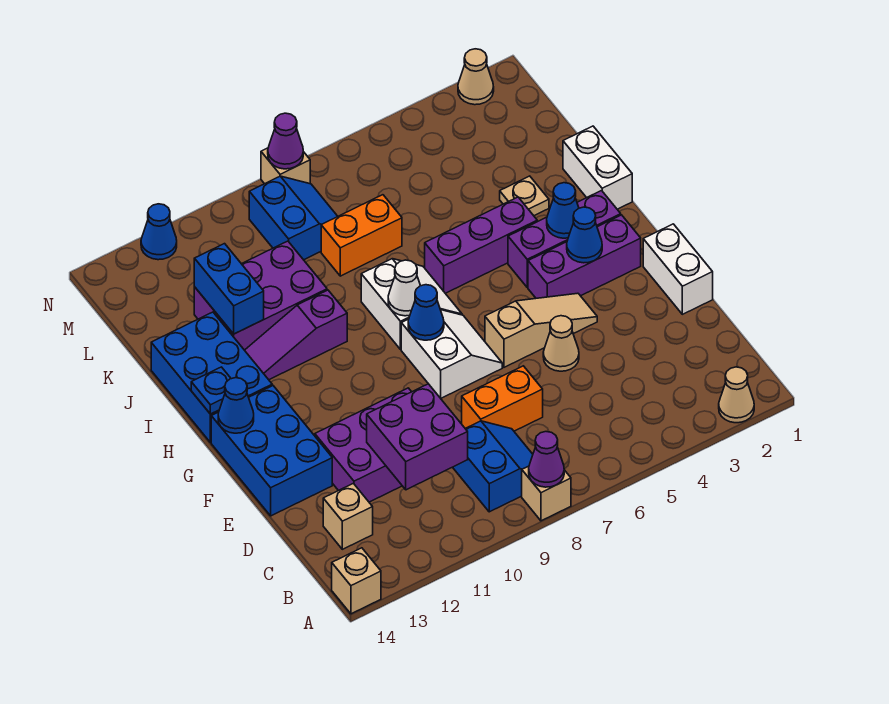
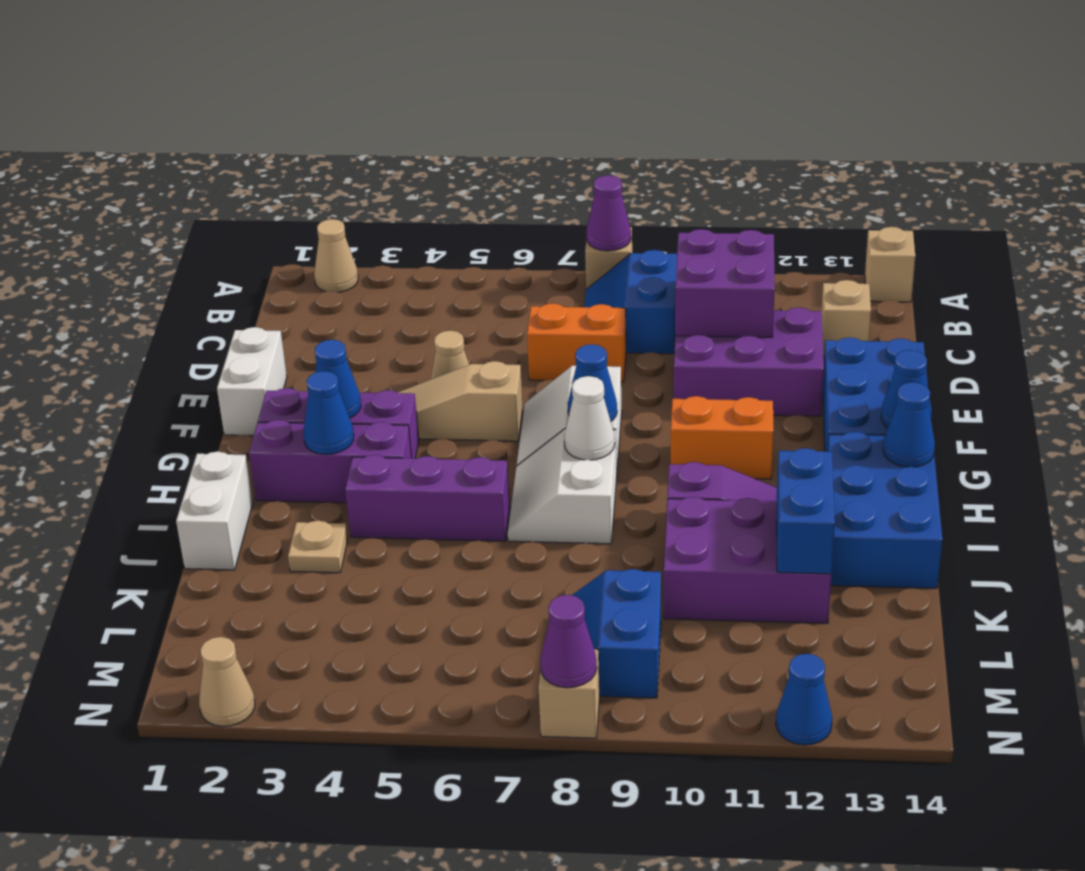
blue plate H14 level 2 -> blue cone H14 level 2
orange brick K7:K8 level 1 -> orange brick G10:G11 level 1

